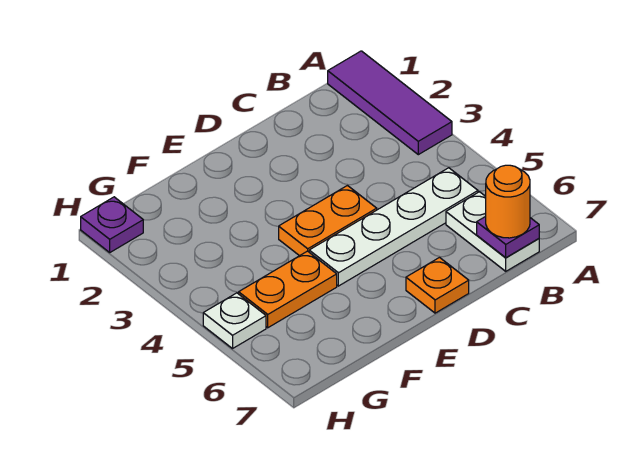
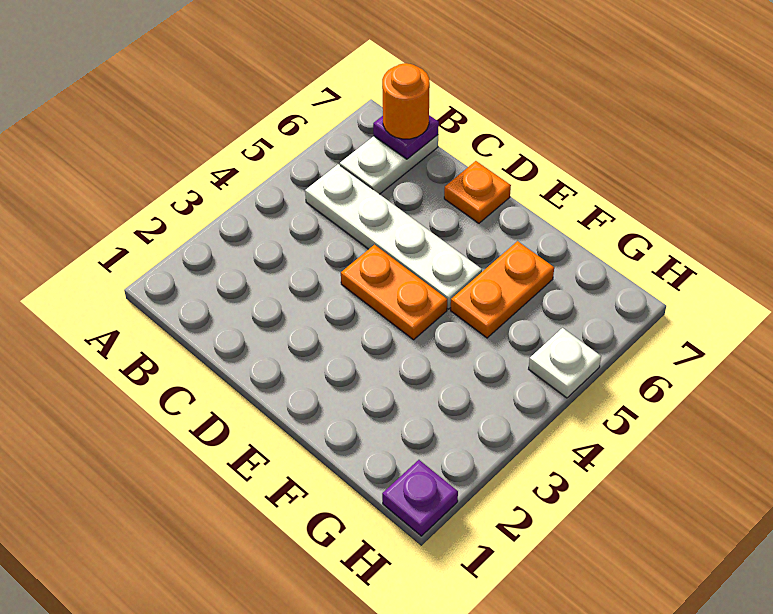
purple tile A1:A3 level 1 -> none
orange plate F5:G5 level 1 -> orange plate F5:F6 level 1

